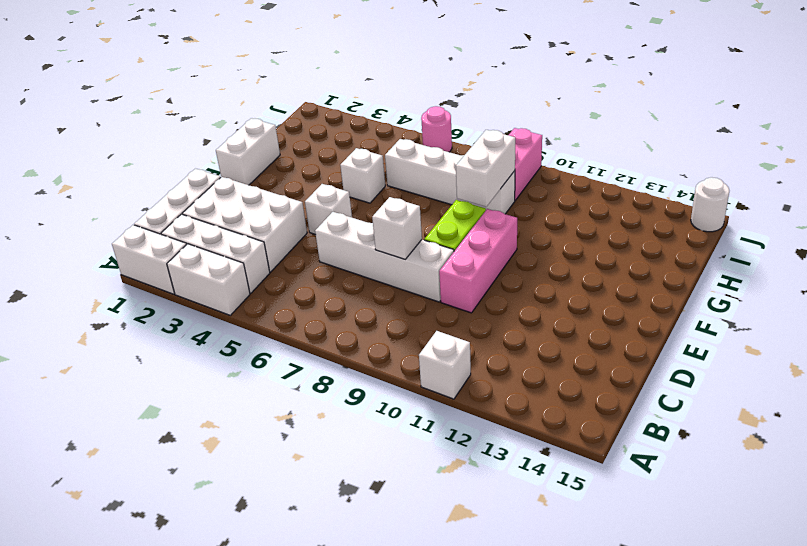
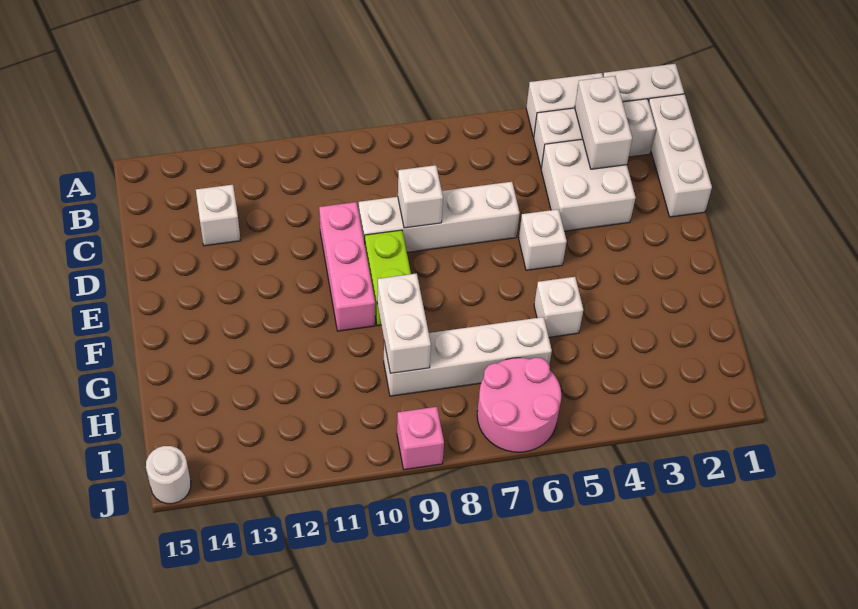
white brick A11 level 1 -> white brick C13 level 1
white brick C2:D4 level 1 -> white brick C3:D4 level 1
white brick F1:G1 level 1 -> white brick B3:C3 level 2
pink brick I9:J9 level 1 -> pink brick J9 level 1
pink round brick J6 level 1 -> pink round brick I6:J7 level 1

